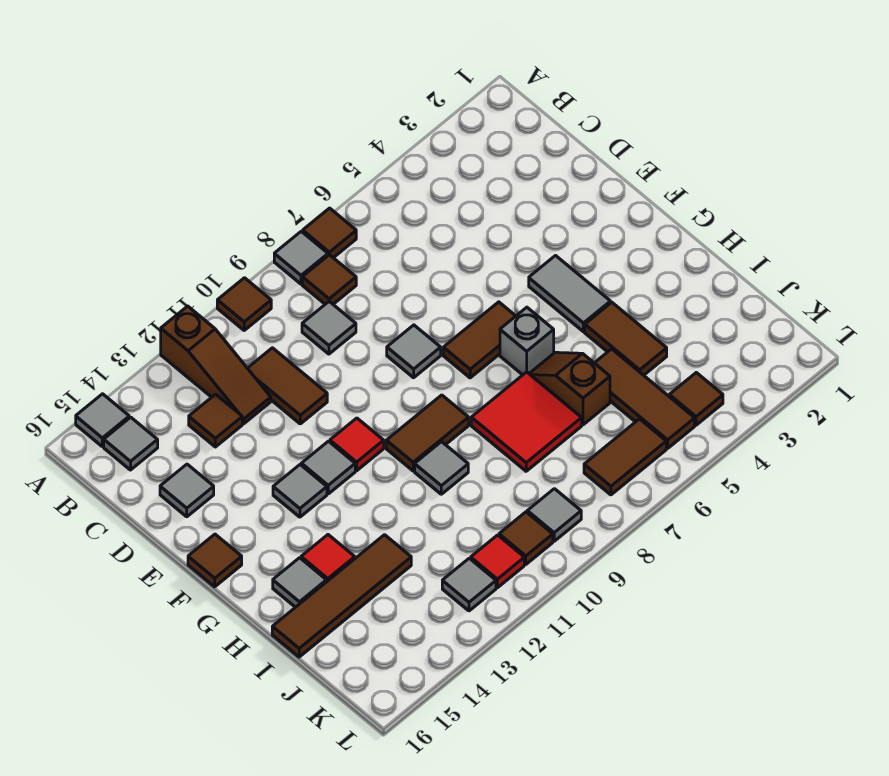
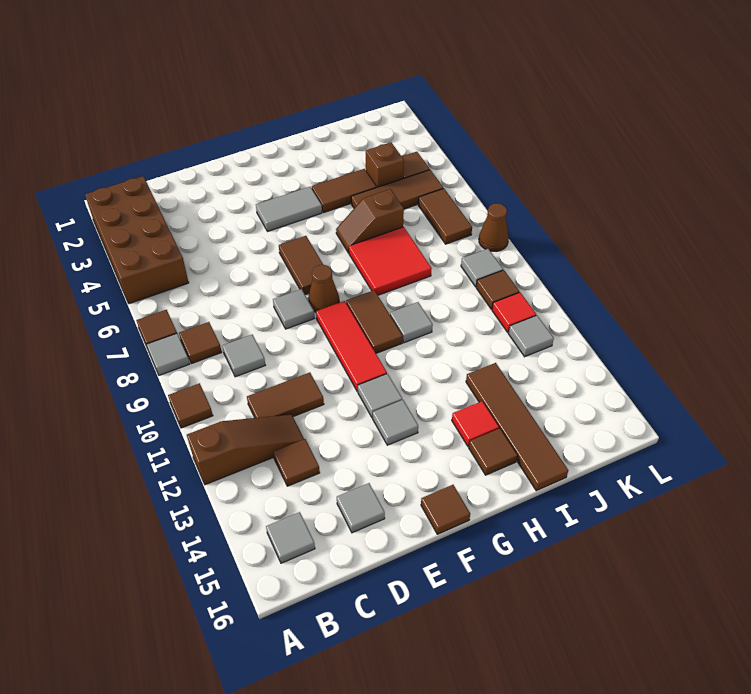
none -> brown brick A2:B5 level 1
grey tile A15 level 1 -> none
none -> brown cone F8 level 1
red tile F11 level 1 -> red tile F9:F11 level 1
grey brick G6 level 1 -> none
grey tile H15 level 1 -> brown tile H15 level 1
none -> brown brick J4 level 1
none -> brown cone L8 level 1

